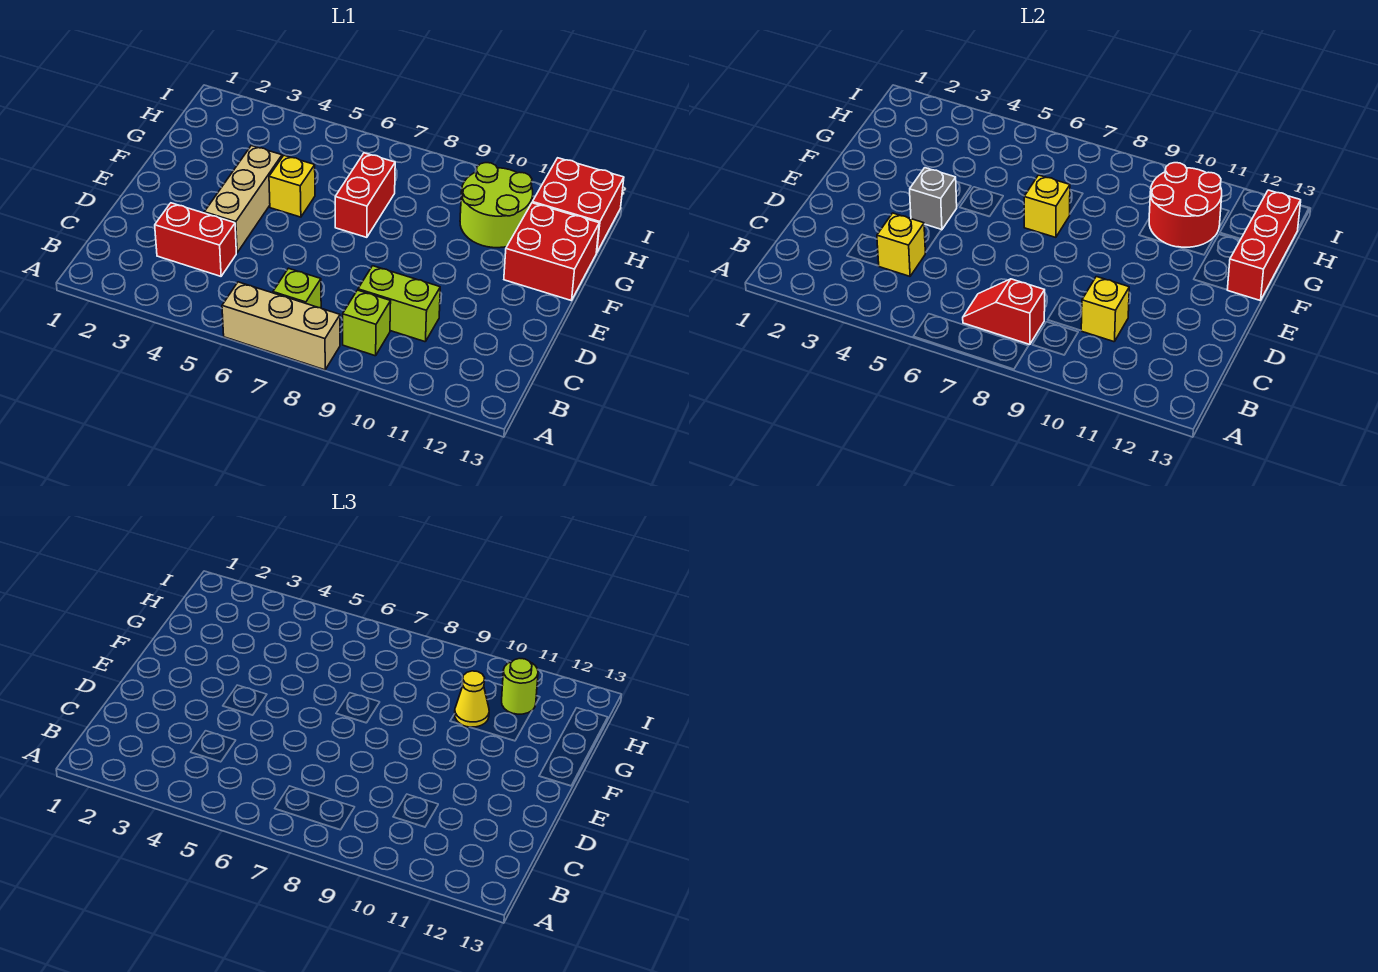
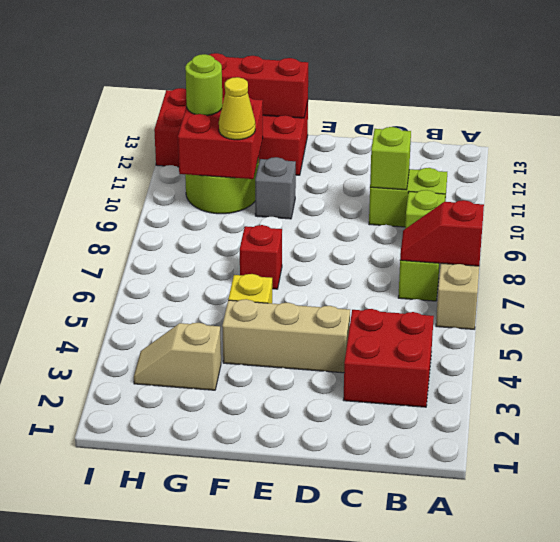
red slope B7:B8 level 2 top 8 -> red slope A7:B7 level 2 top A
red brick C3:C4 level 1 -> red brick B3:C4 level 1
yellow brick C4 level 2 -> none
lime brick C9:C10 level 1 -> lime brick B10:C10 level 1
yellow brick C10 level 2 -> lime brick C10 level 2
grey brick E4 level 2 -> grey brick F10 level 1
red brick F7:G7 level 1 -> red brick F7 level 1
yellow brick F7 level 2 -> none
none -> tan slope G3:H3 level 1 top G
red round brick G10:H11 level 2 -> red brick G10:H11 level 2

